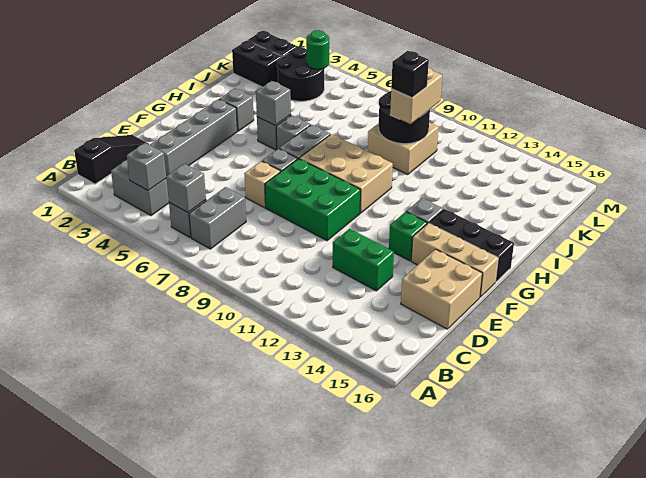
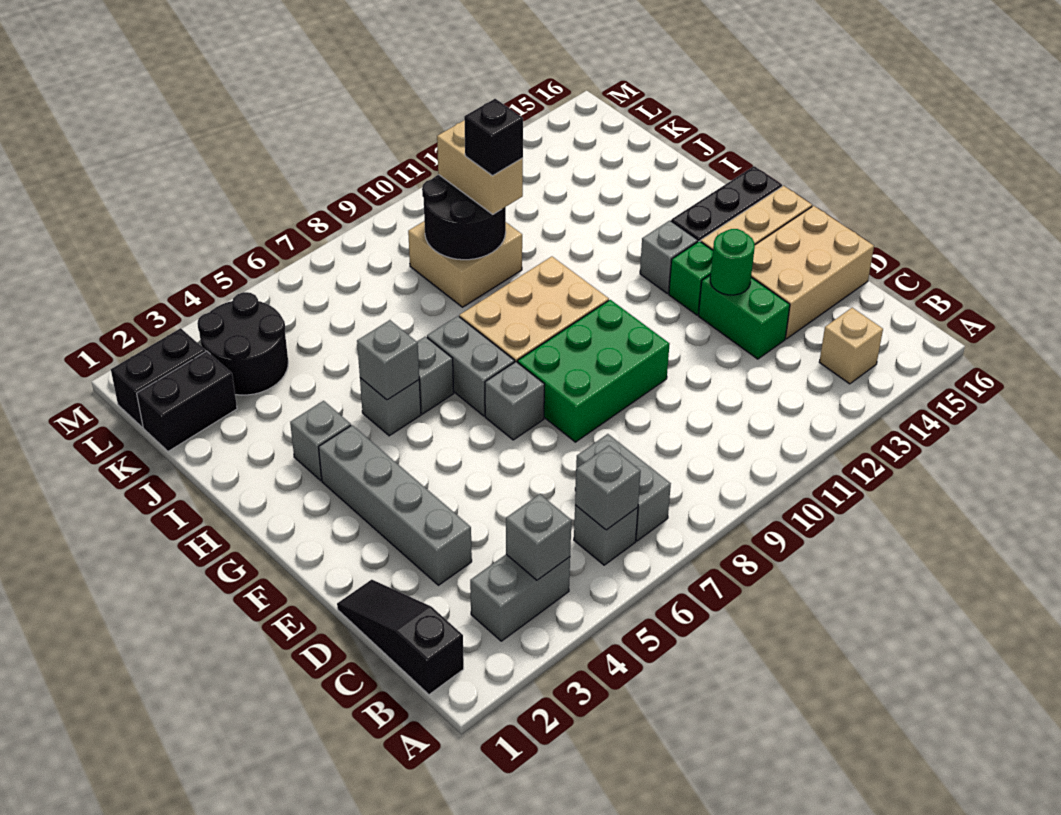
green brick D12:D13 level 1 -> green brick D13:E13 level 1
tan brick D15:E16 level 1 -> tan brick D14:E16 level 1
tan brick E7 level 1 -> tan brick B14 level 1
green round brick L4 level 2 -> green round brick E13 level 2

